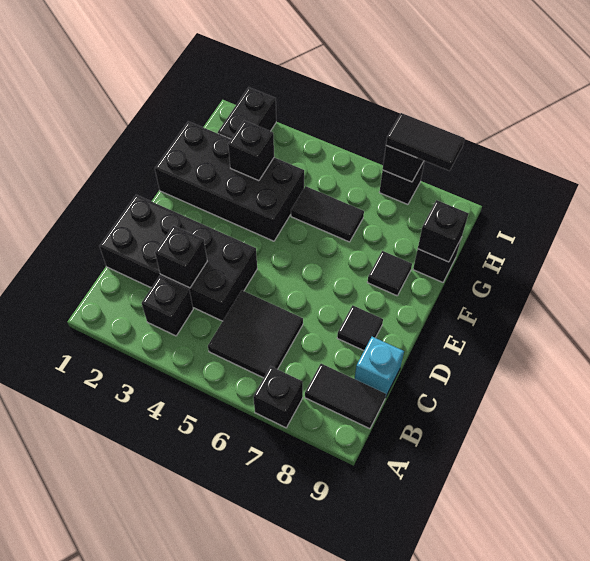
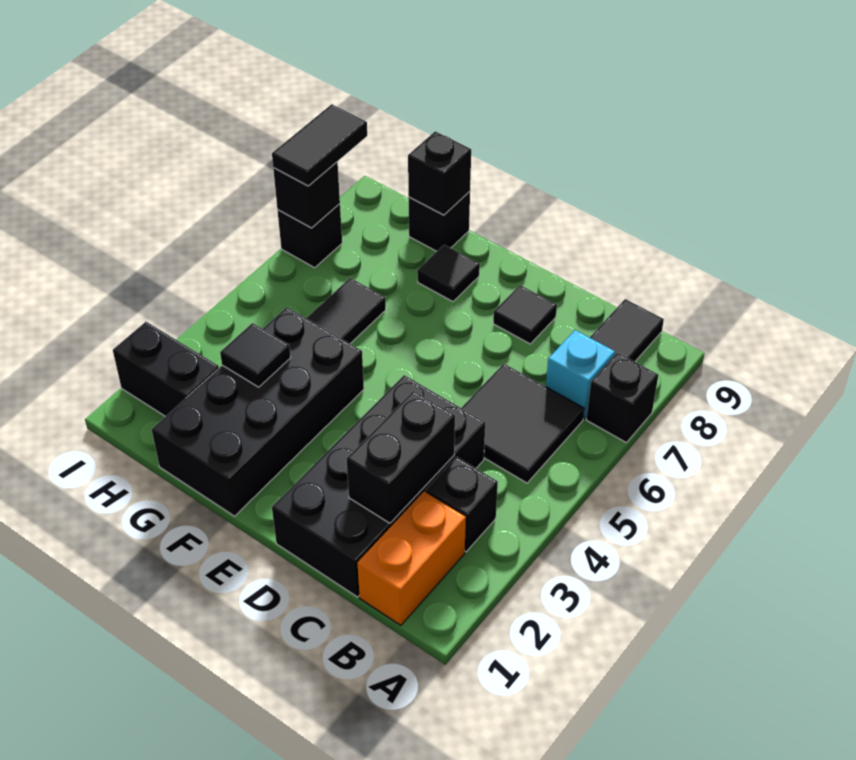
none -> orange brick B1:B2 level 1
black brick C3 level 2 -> black brick C2:C3 level 2
cyan brick C9 level 1 -> cyan brick B7 level 1
black brick G3 level 2 -> black tile G3 level 2

